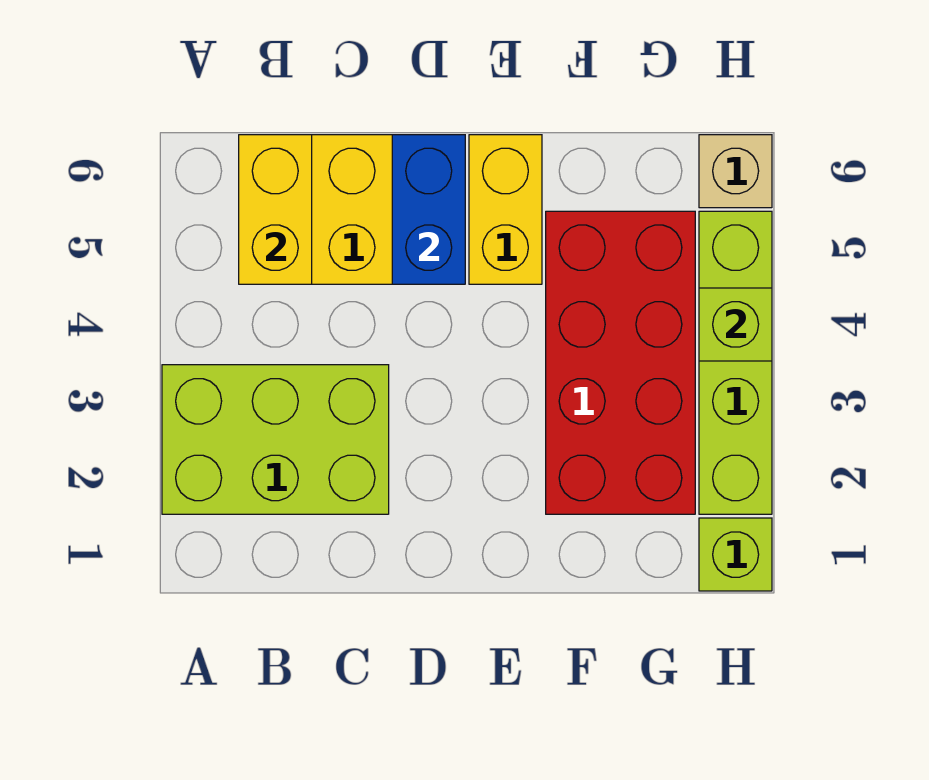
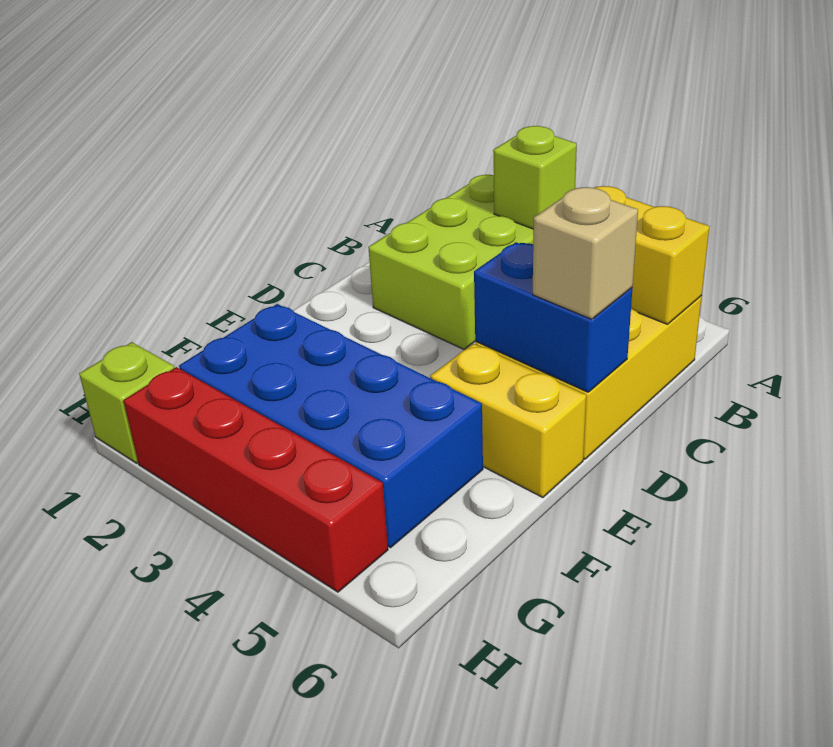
red brick F2:G5 level 1 -> blue brick F2:G5 level 1
lime brick H2:H5 level 1 -> red brick H2:H5 level 1
lime brick H4 level 2 -> lime brick A3 level 2
tan brick H6 level 1 -> tan brick D6 level 3

